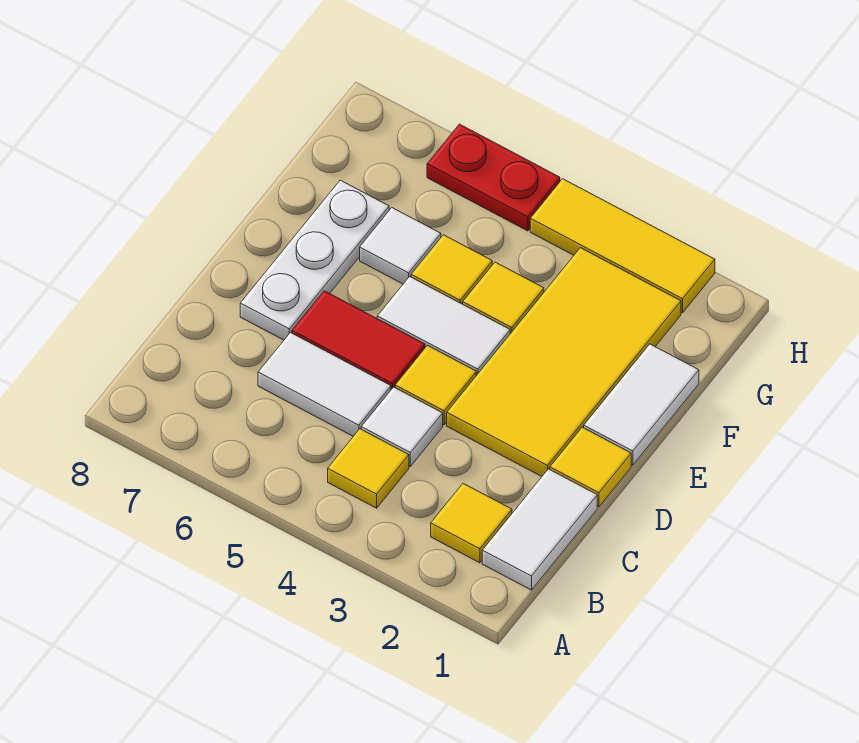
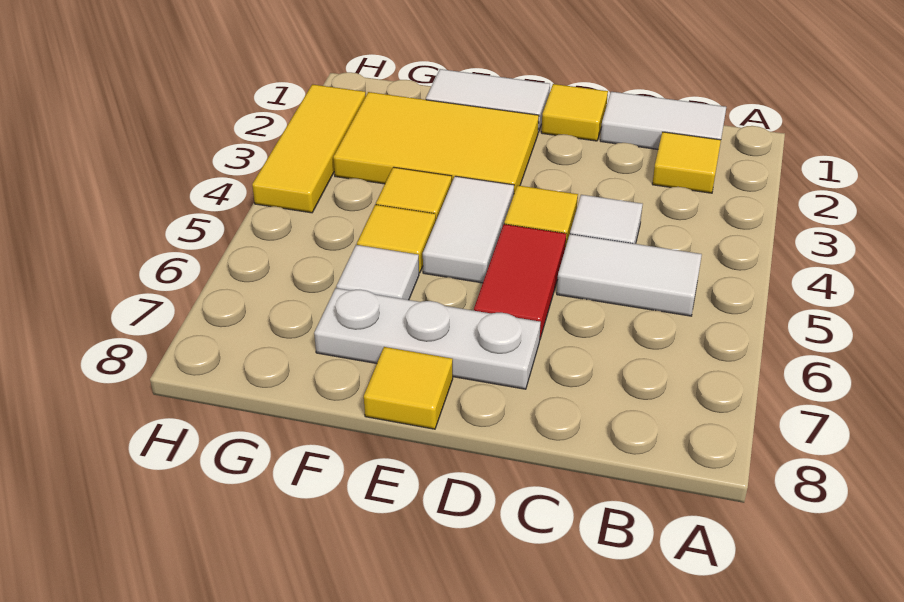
yellow tile B4 level 1 -> yellow tile E8 level 1
white tile C5:C6 level 1 -> white tile B5:C5 level 1
yellow tile D2:G3 level 1 -> yellow tile E2:G3 level 1
red plate H5:H6 level 1 -> none

